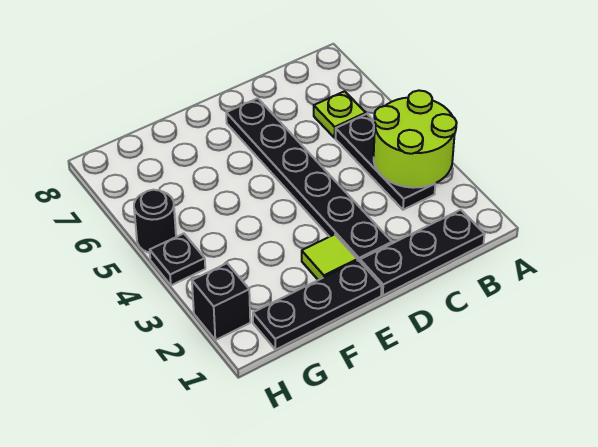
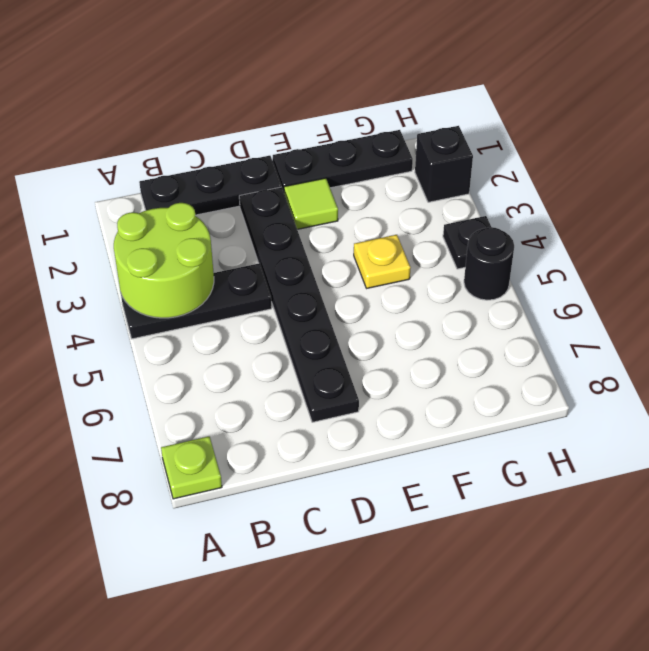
black plate B3:B5 level 1 -> black plate A4:C4 level 1
lime plate B6 level 1 -> lime plate A8 level 1
none -> yellow plate F4 level 1

